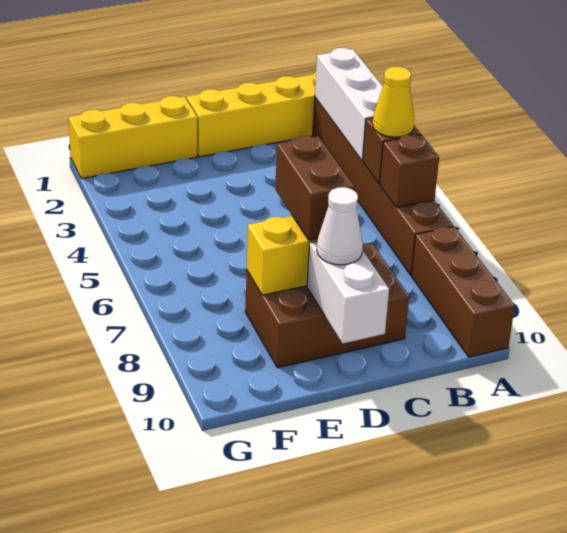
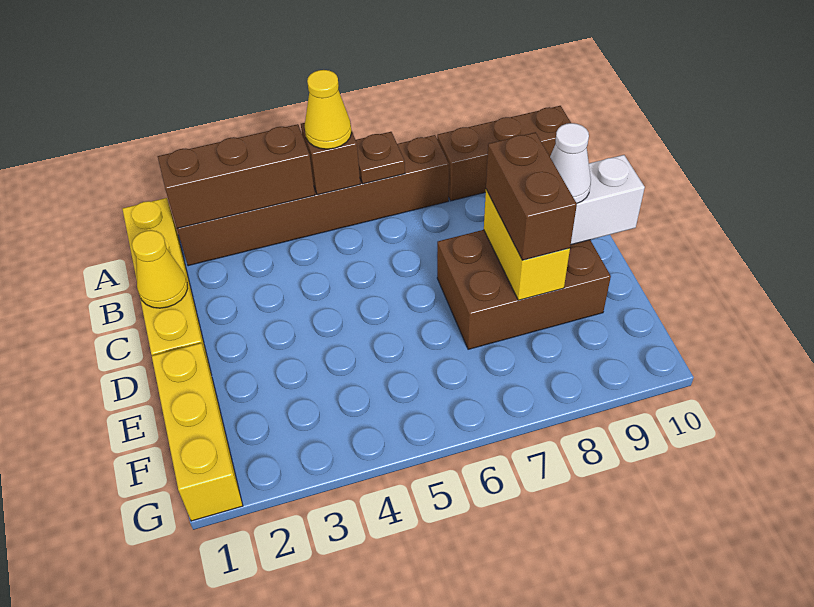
white brick A2:A4 level 2 -> brown brick A2:A4 level 2
brown brick A6 level 2 -> brown plate A6 level 2
none -> yellow cone C1 level 2
brown brick C8:E9 level 1 -> brown brick D7:E9 level 1
brown brick D7:D8 level 3 -> brown brick D8:E8 level 3

